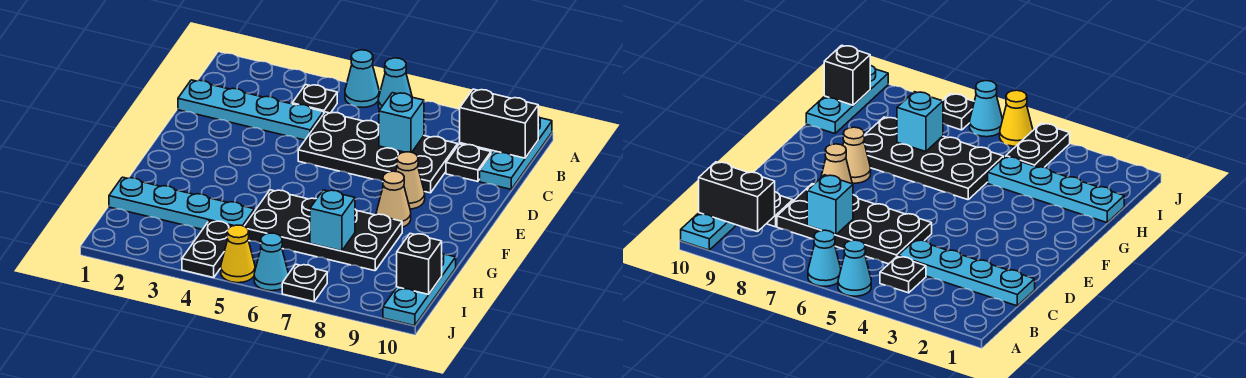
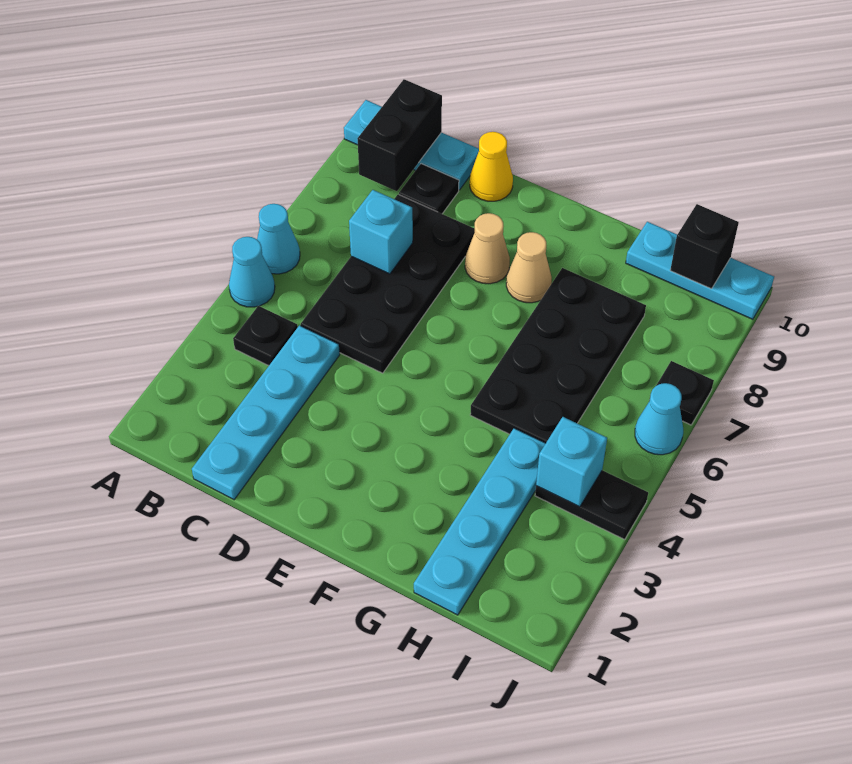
cyan brick H7 level 2 -> cyan brick I4 level 2
yellow cone J5 level 1 -> yellow cone D10 level 1

